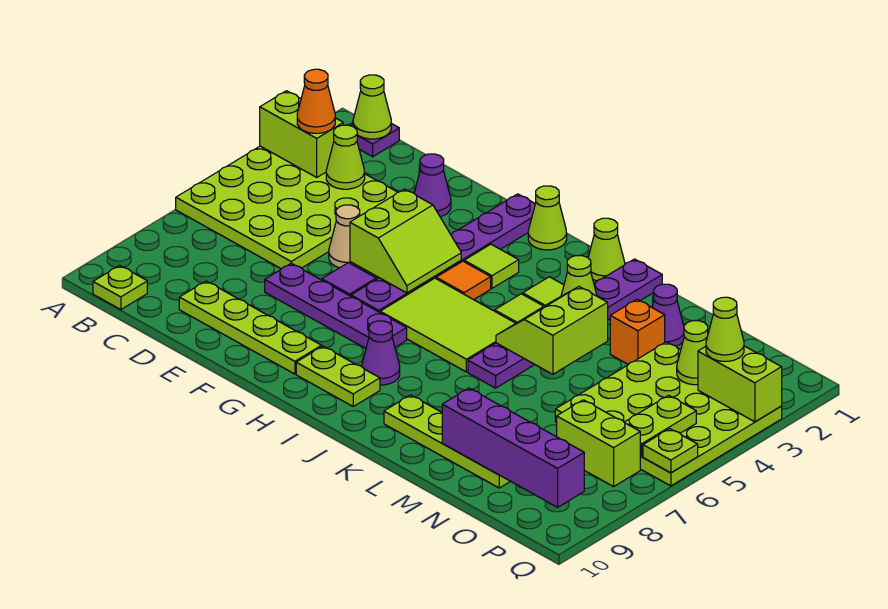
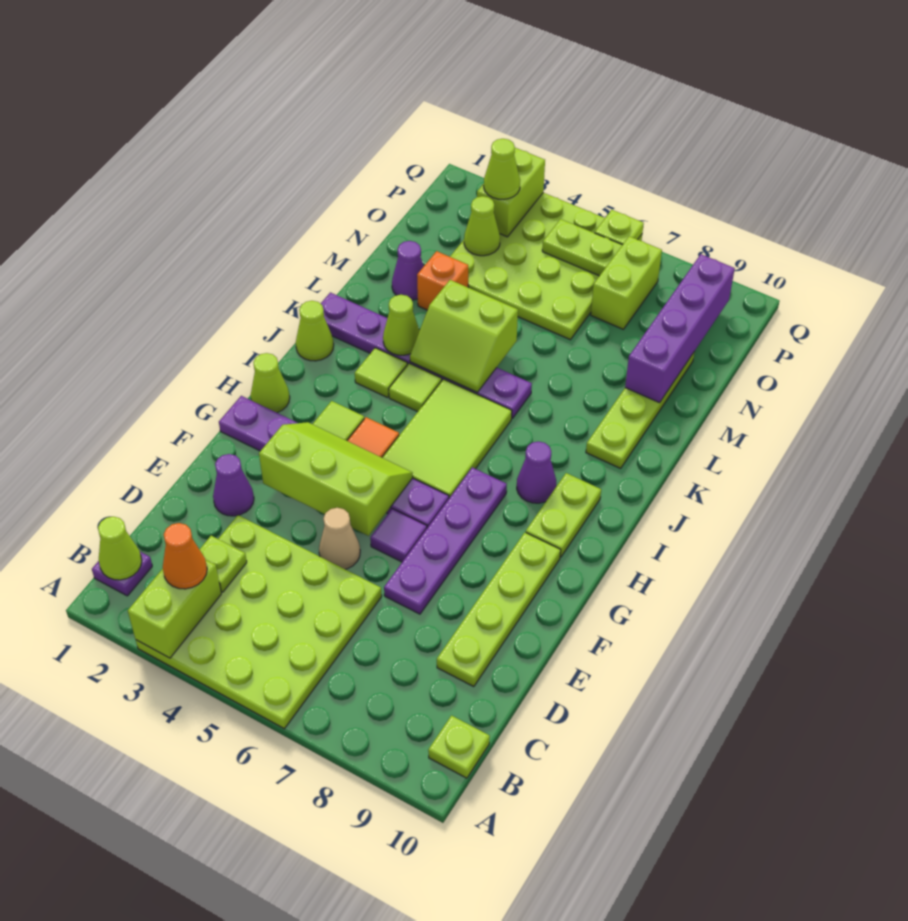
lime cone C3 level 2 -> lime plate C3 level 2
lime slope F4:G5 level 2 top F -> lime slope F3:G5 level 2 top F

